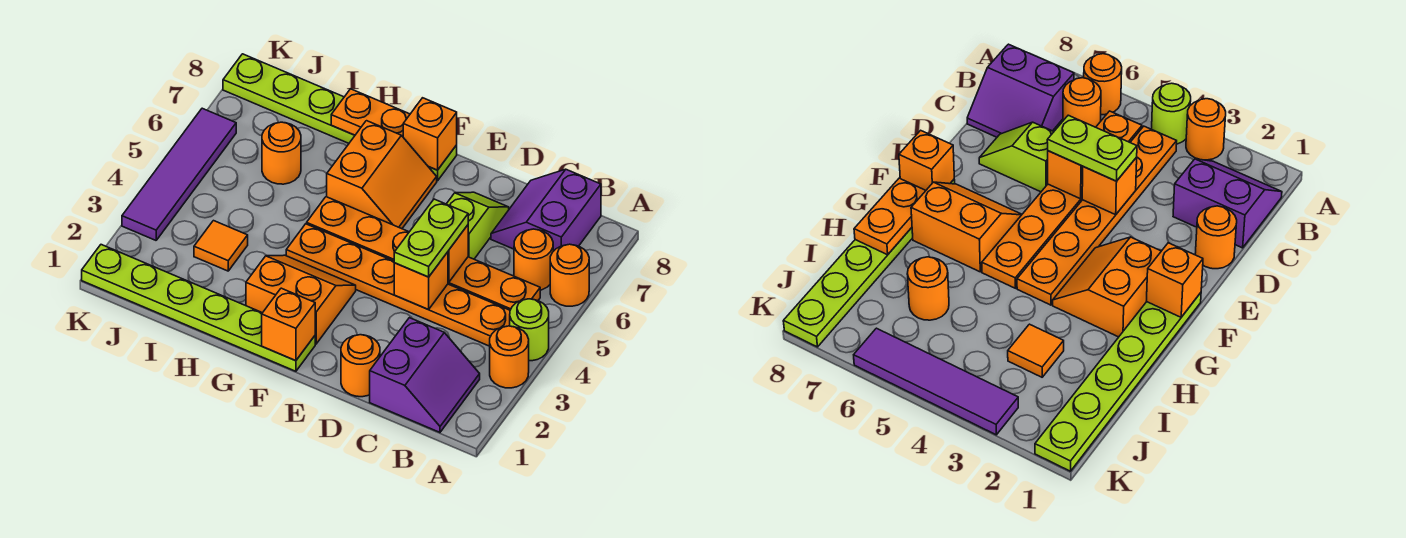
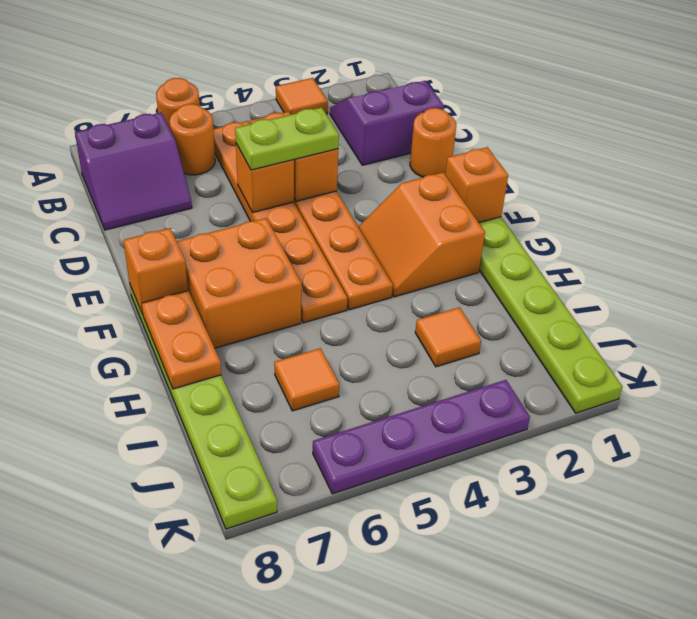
orange round brick A3 level 1 -> orange tile A3 level 1
lime round brick A4 level 1 -> none
lime slope D6:D7 level 1 top 6 -> none
orange slope F6:G7 level 1 top G -> orange brick F6:G7 level 1
orange round brick I6 level 1 -> orange tile I6 level 1
purple tile K3:K6 level 1 -> purple plate K3:K6 level 1

